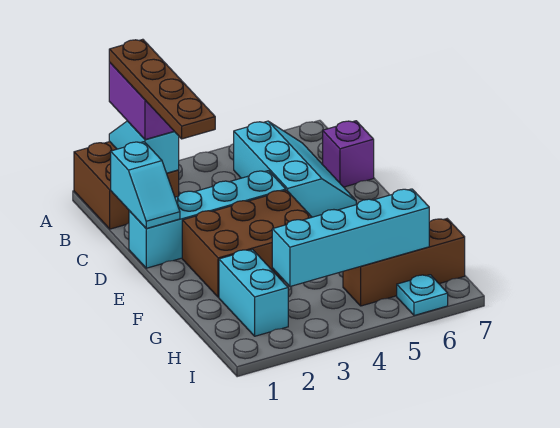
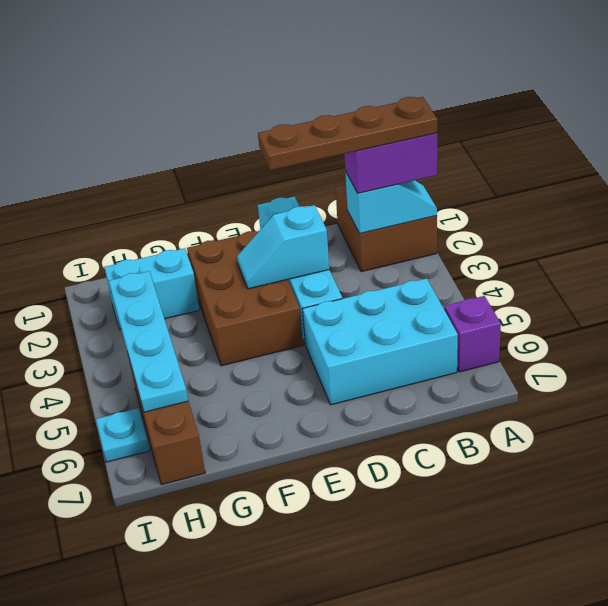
cyan slope B5:D6 level 1 top 5 -> cyan brick B5:D6 level 1
cyan slope C1:D1 level 2 top C -> cyan slope D3:E3 level 2 top D
purple brick C7 level 1 -> purple brick A6 level 1
cyan brick H3:H6 level 2 -> cyan plate H3:H6 level 2

